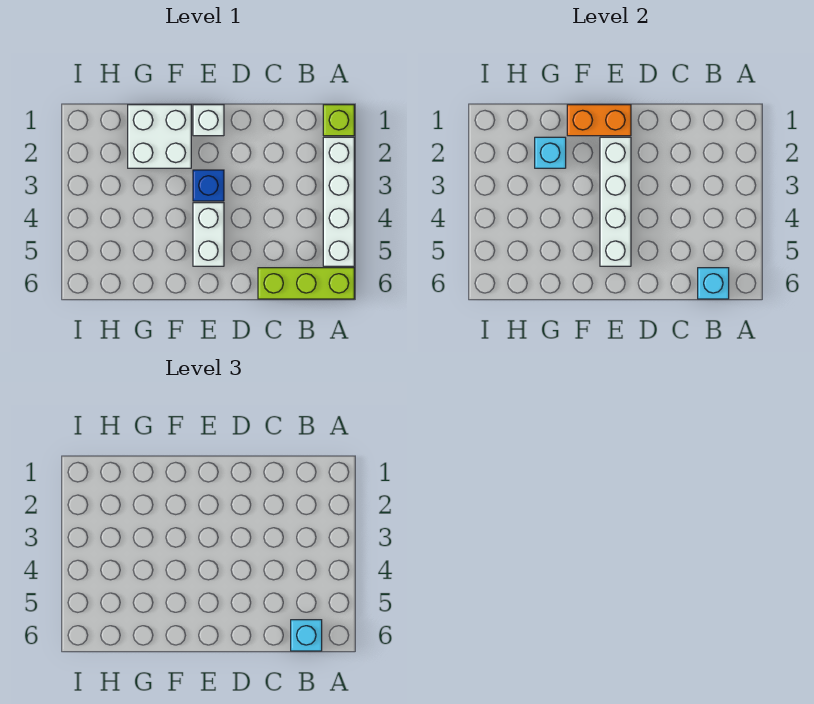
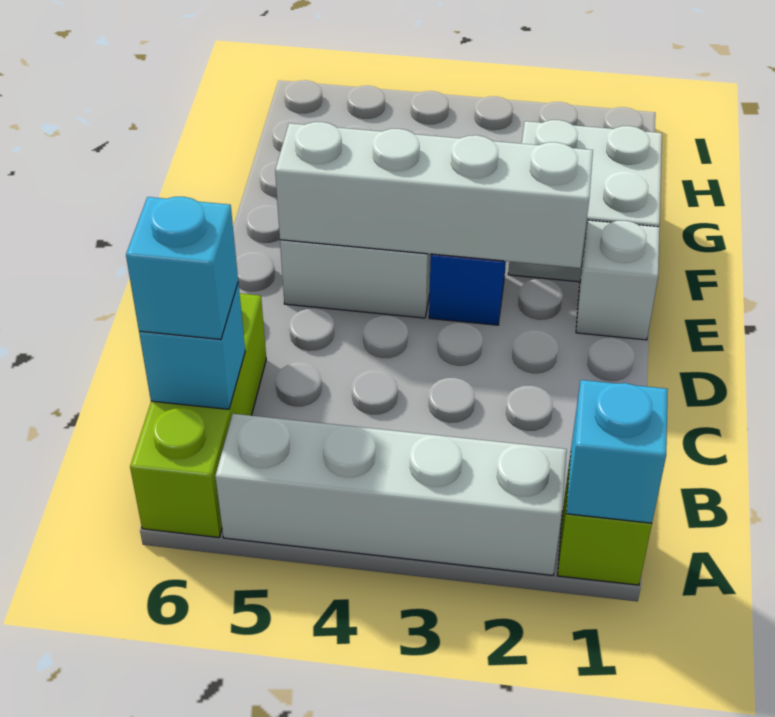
orange brick E1:F1 level 2 -> none
cyan brick G2 level 2 -> cyan brick A1 level 2

